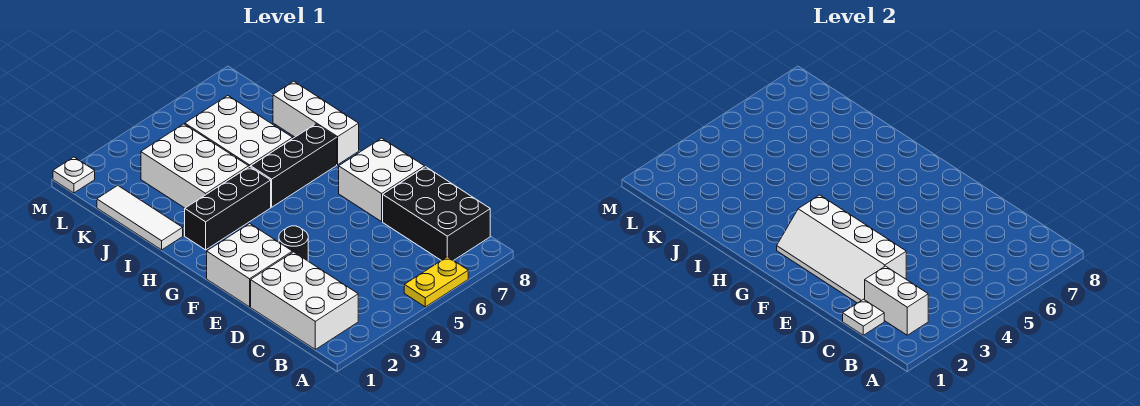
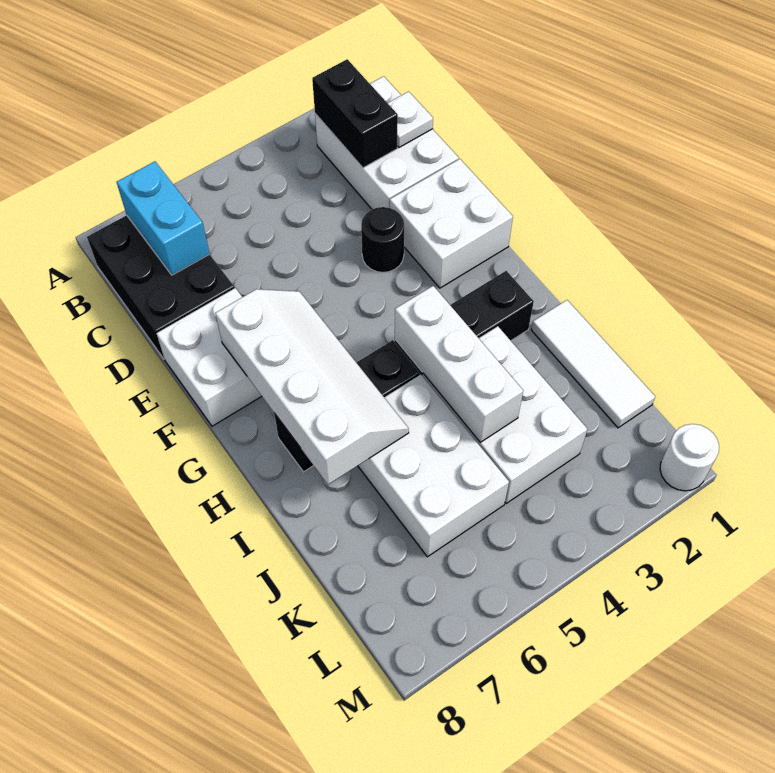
yellow plate A5:A6 level 1 -> none
white brick B2:C2 level 2 -> black brick B2:C2 level 2
none -> cyan brick B7:C7 level 2
white slope D2:G3 level 2 top 3 -> white slope F6:I7 level 2 top 7
white brick H8:J8 level 1 -> white brick H4:J4 level 2
white plate M1 level 1 -> white round brick M1 level 1

